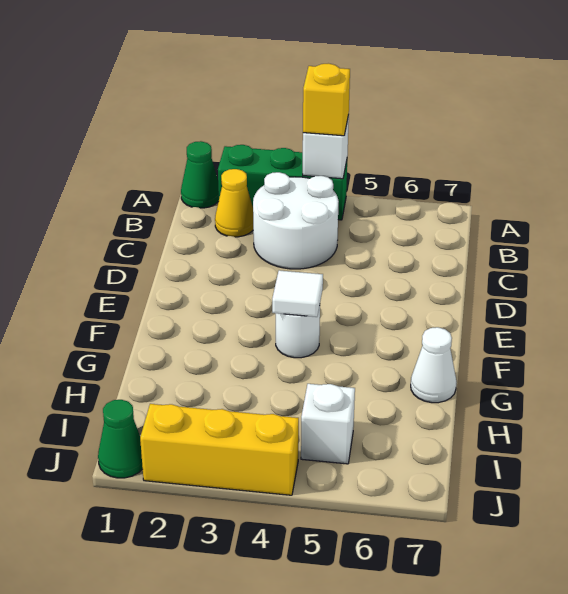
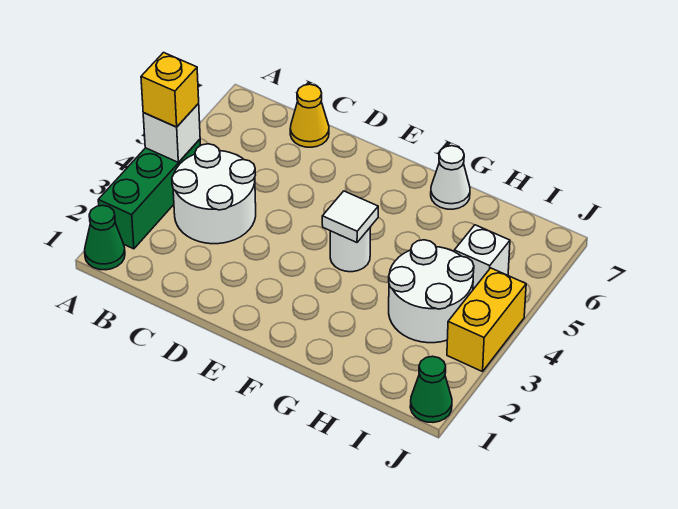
yellow cone B2 level 1 -> yellow cone C7 level 1
none -> white round brick H3:I4 level 1
yellow brick J2:J4 level 1 -> yellow brick J3:J4 level 1

